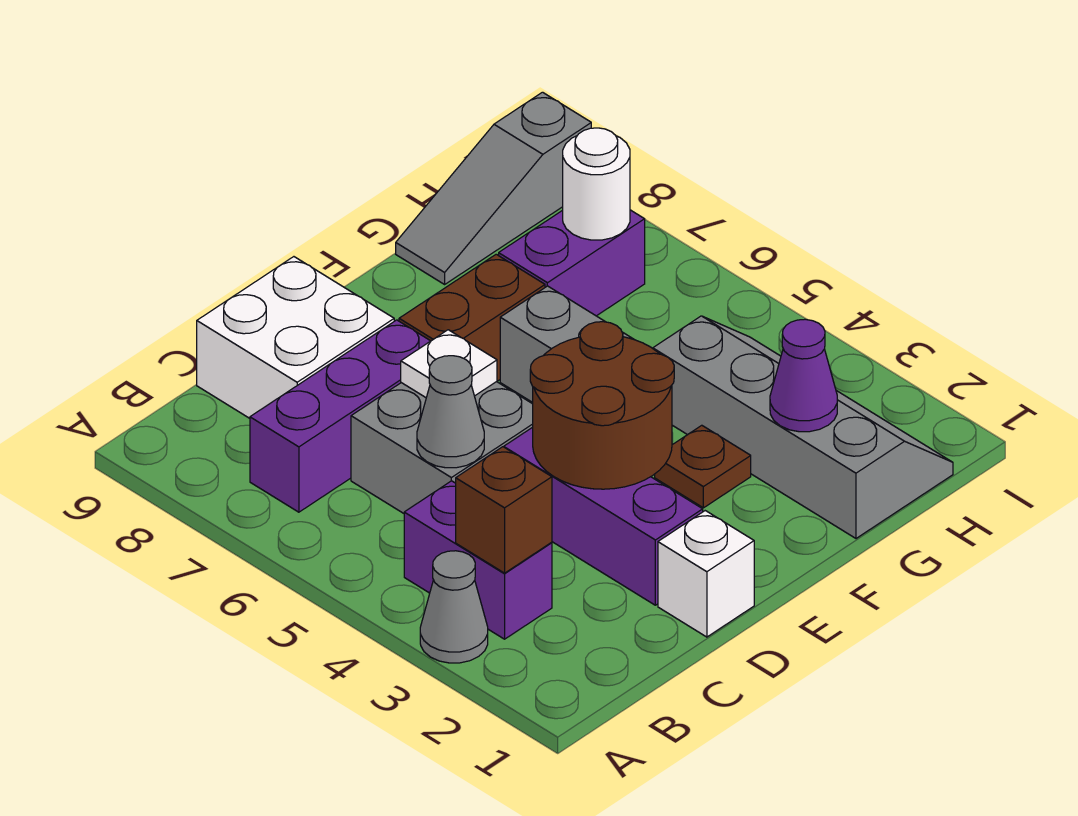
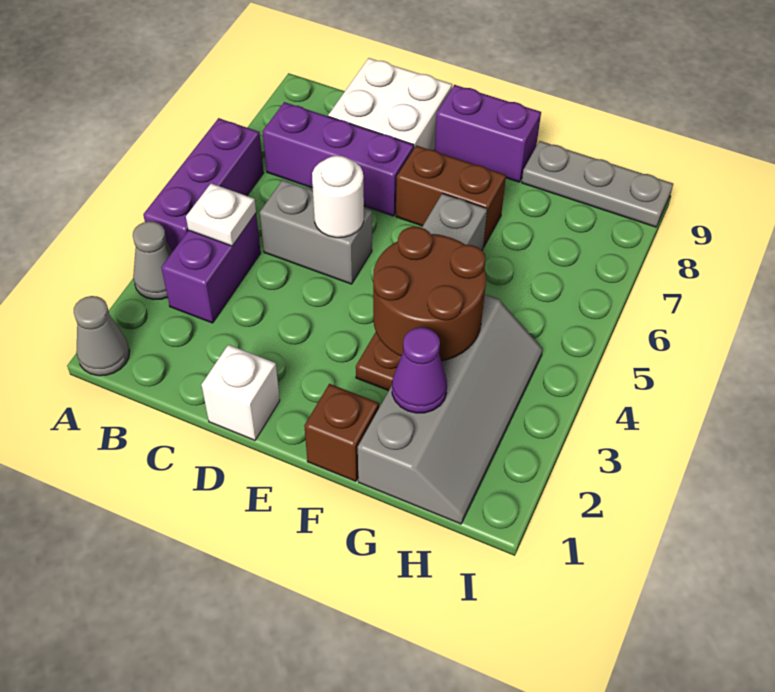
brown brick B3 level 2 -> brown brick F1 level 1
grey brick C5:D6 level 1 -> grey brick C5:D5 level 1
grey cone C5 level 2 -> grey cone A1 level 1
purple brick D2:D4 level 1 -> purple brick A4:A6 level 1
brown round brick D3:E4 level 2 -> brown round brick F3:G4 level 2
white plate D6 level 2 -> white plate B4 level 2
purple brick G7:H7 level 1 -> purple brick E9:F9 level 1
grey slope G9:I9 level 1 top I -> grey plate G9:I9 level 1
white round brick H7 level 2 -> white round brick D5 level 2

